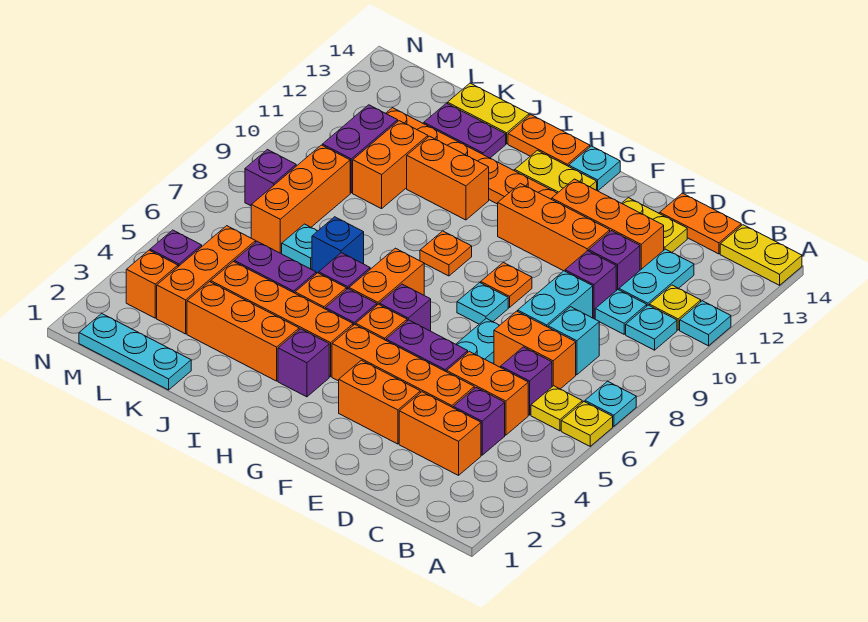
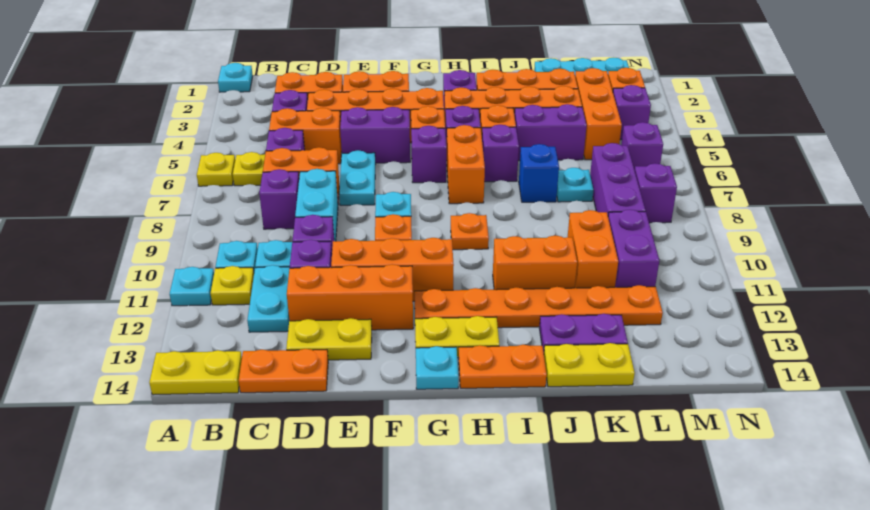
cyan plate A7 level 1 -> cyan plate A1 level 1
cyan brick C8 level 1 -> purple brick C8 level 1
orange brick L7:L9 level 1 -> purple brick L7:L9 level 1
none -> purple brick M6 level 1

